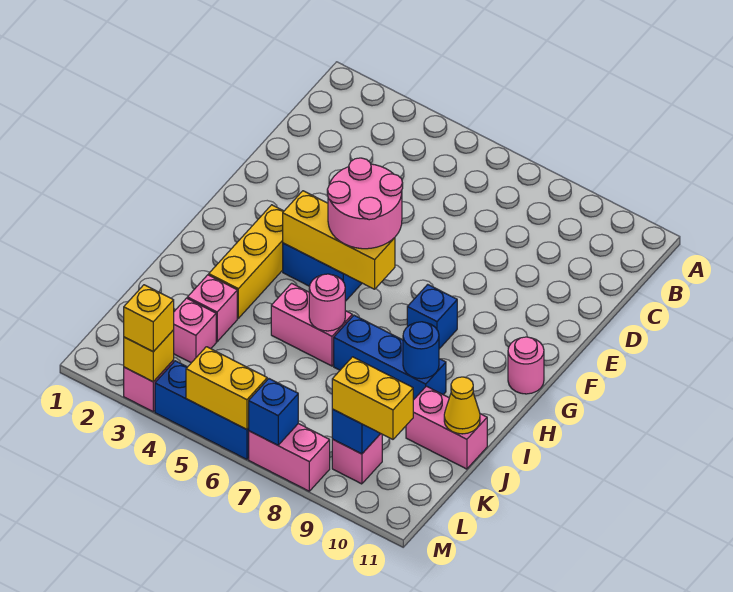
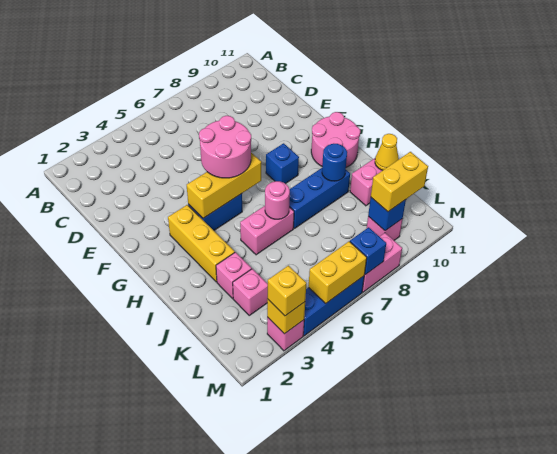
pink round brick G11 level 1 -> pink round brick G10:H11 level 1

